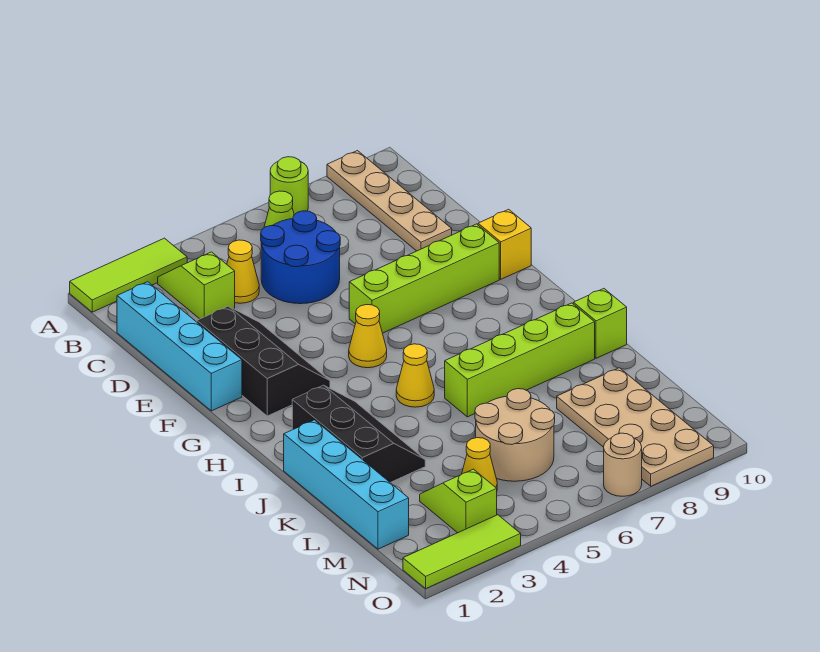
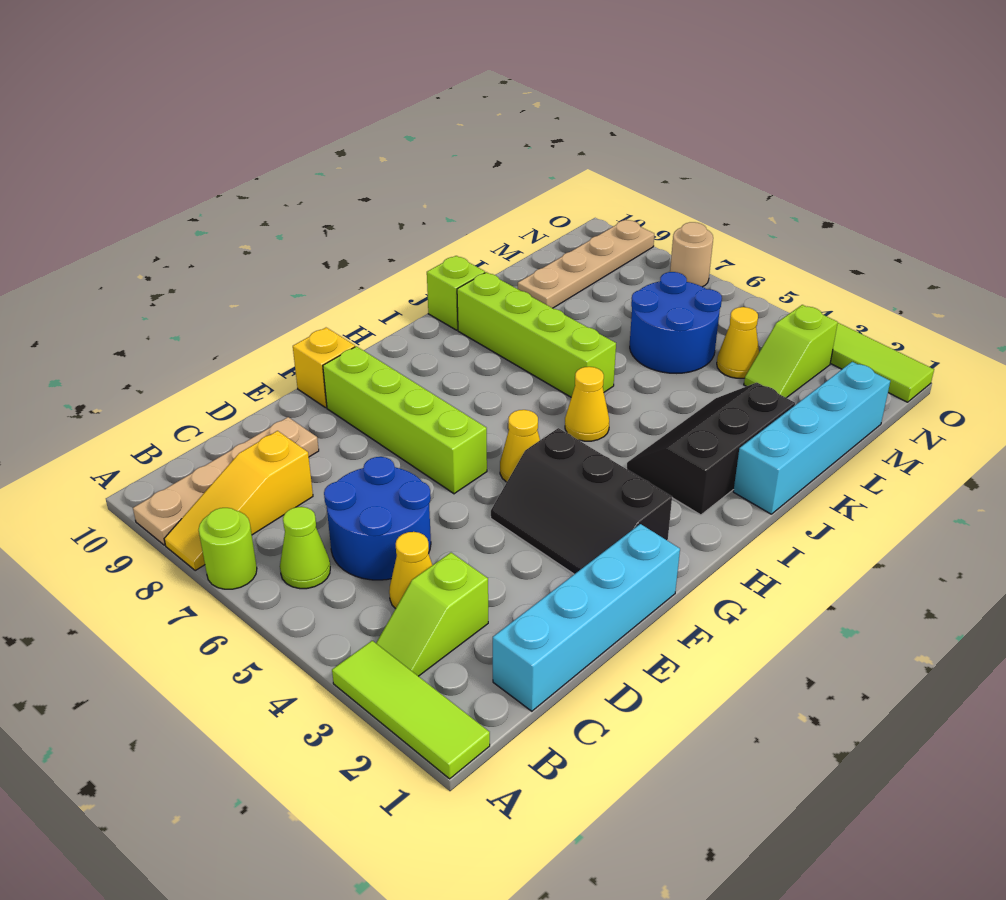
none -> yellow slope A8:C8 level 1 top C
black slope E2:G3 level 1 top 2 -> black slope F2:G4 level 1 top G
tan round brick L5:M6 level 1 -> blue round brick L5:M6 level 1
tan plate L8:O9 level 1 -> tan plate L9:O9 level 1

